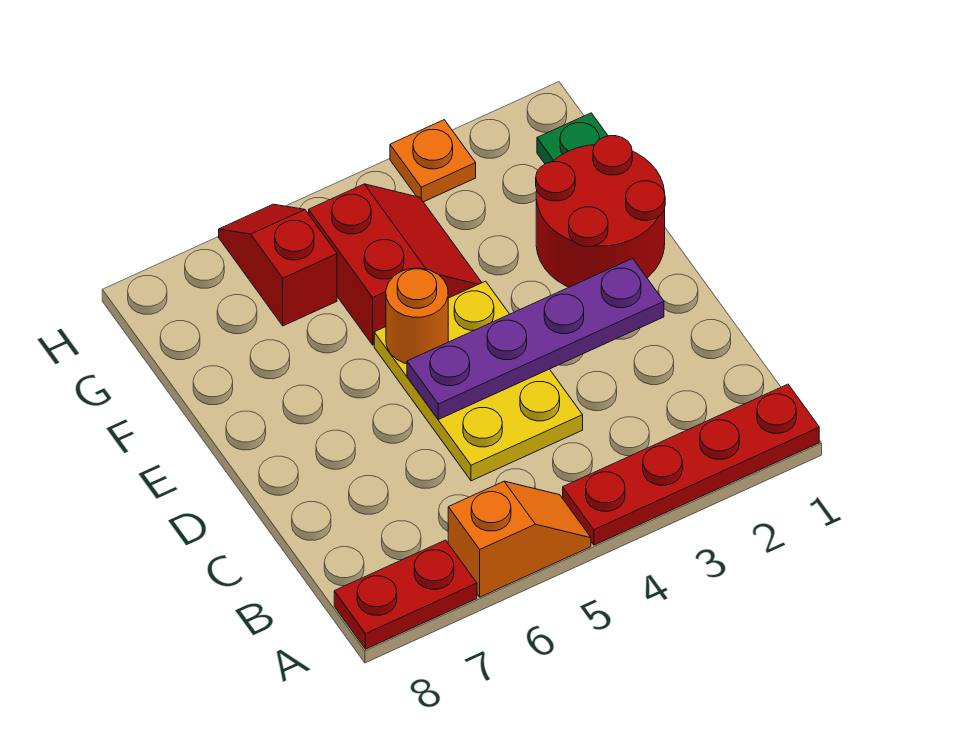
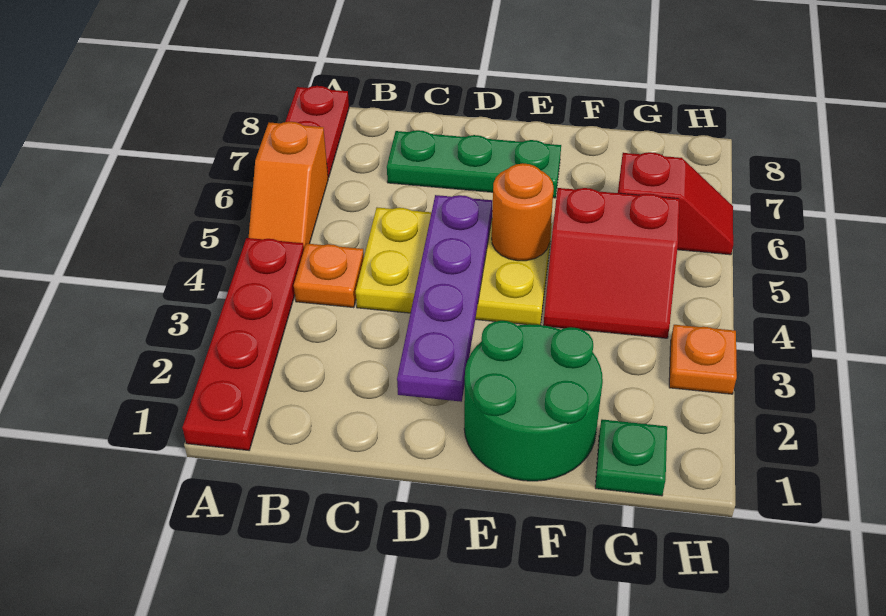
none -> orange plate B4 level 1
none -> green plate C7:E7 level 1
red round brick E1:F2 level 1 -> green round brick E1:F2 level 1

